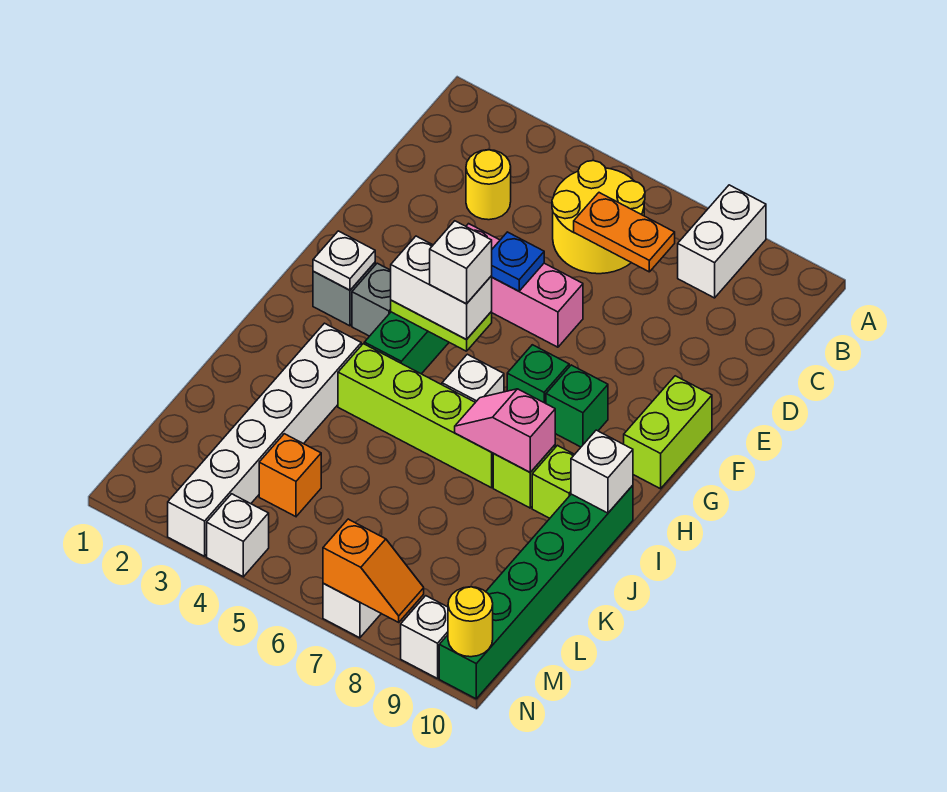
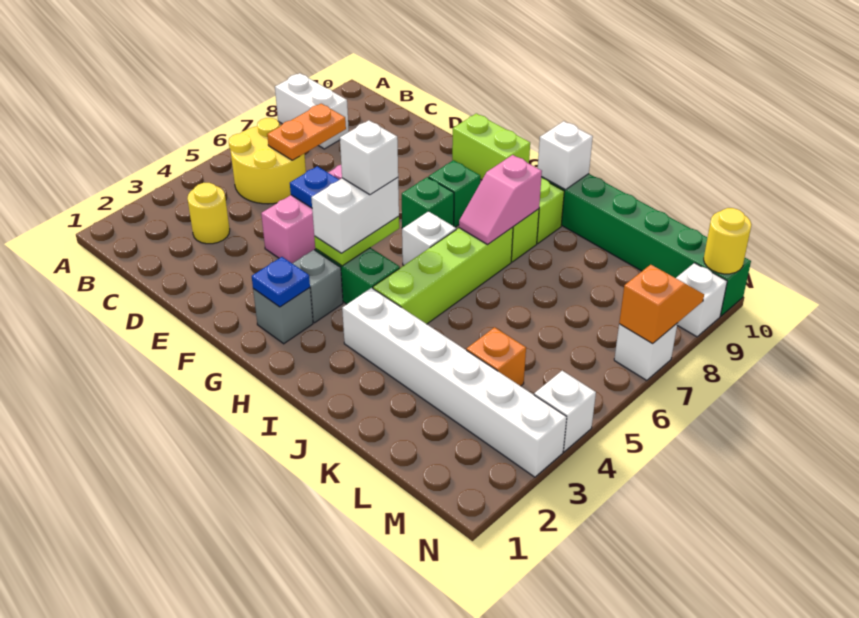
white plate G2 level 2 -> blue plate G2 level 2

